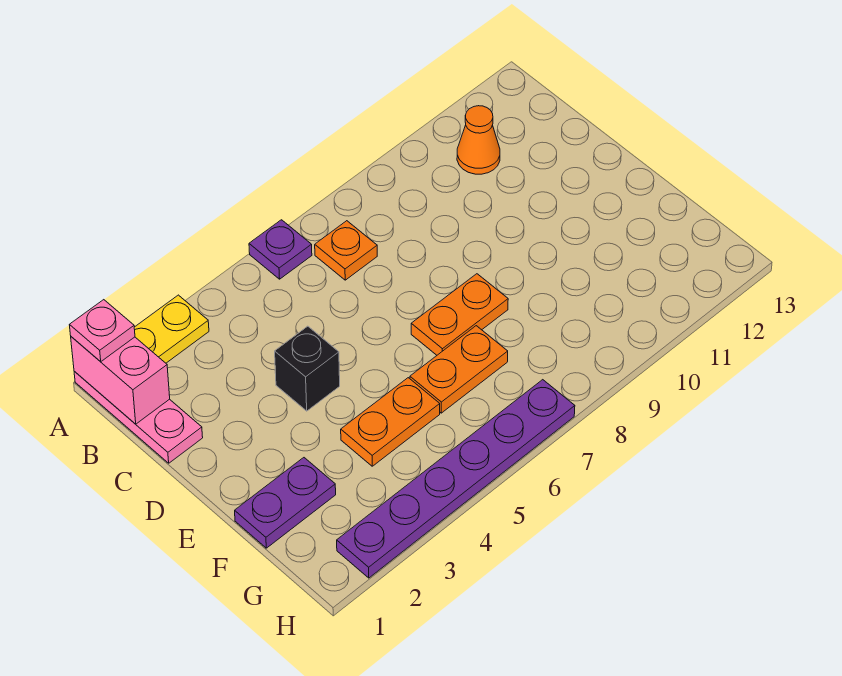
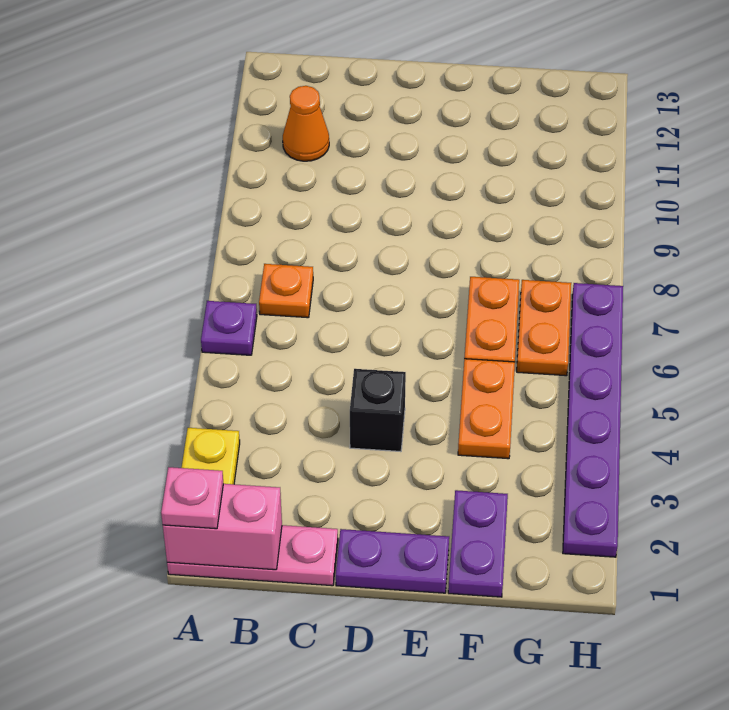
none -> purple plate D1:E1 level 1
orange plate E7:E8 level 1 -> orange plate G6:G7 level 1

